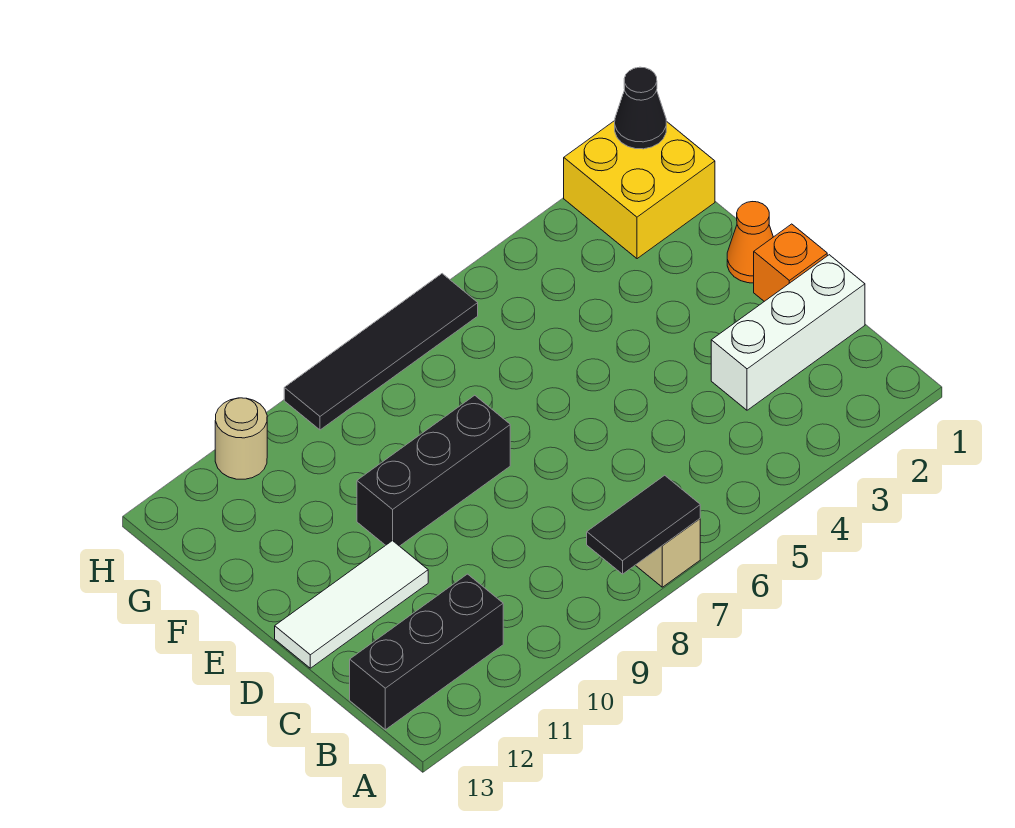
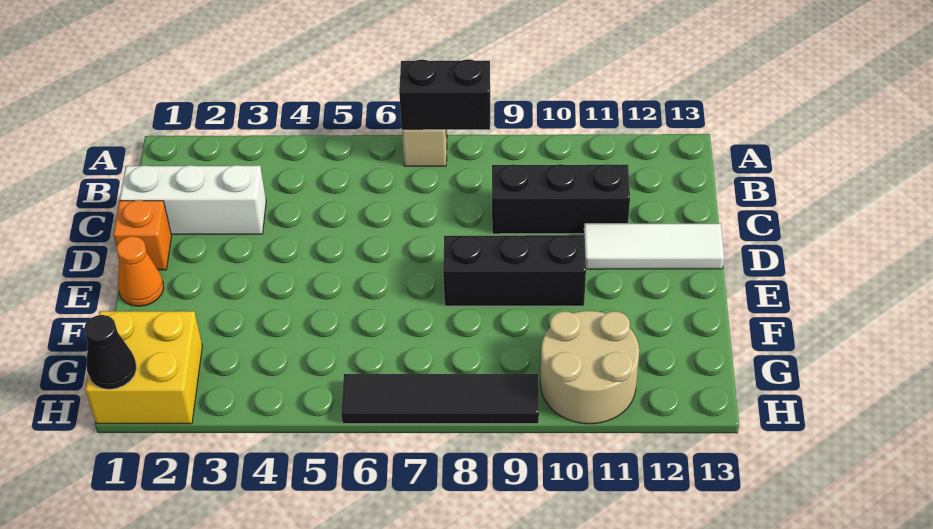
black tile A7:A8 level 2 -> black brick A7:A8 level 2
black brick B11:B13 level 1 -> black brick C9:C11 level 1
tan round brick H11 level 1 -> tan round brick G10:H11 level 1

